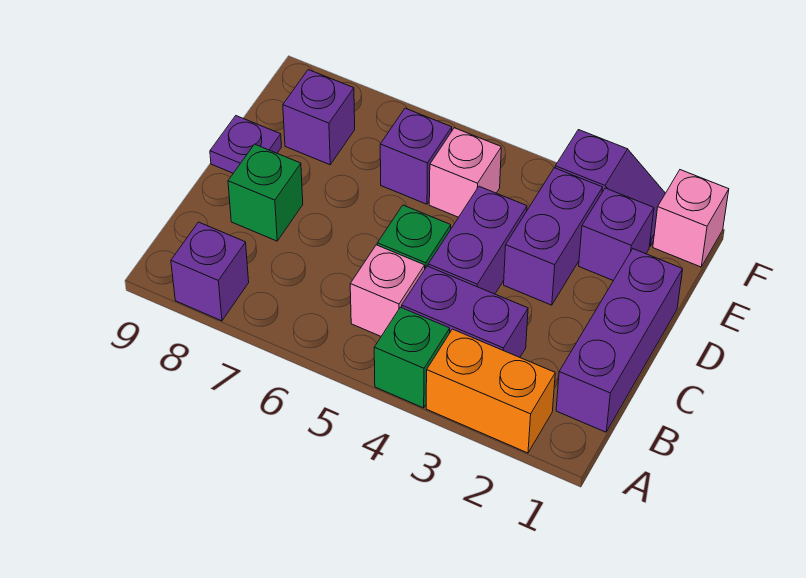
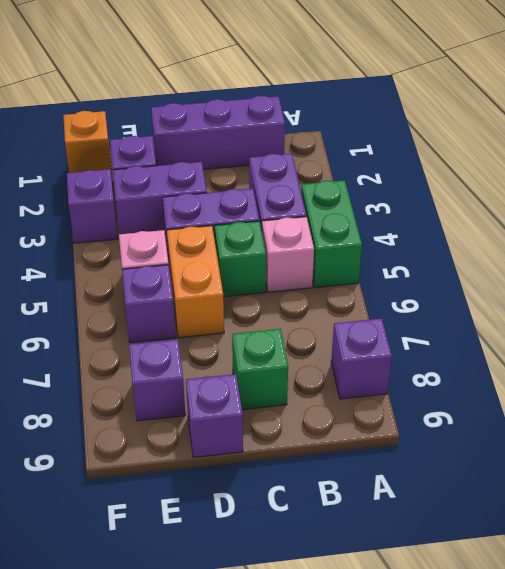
orange brick A2:A3 level 1 -> orange brick D5:D6 level 1
green brick A4 level 1 -> green brick A4:A5 level 1
purple plate D9 level 1 -> purple brick D9 level 1
pink brick F1 level 1 -> orange brick F1 level 1

